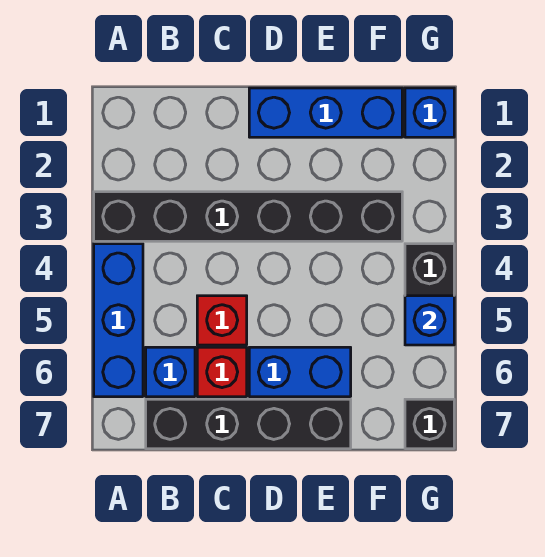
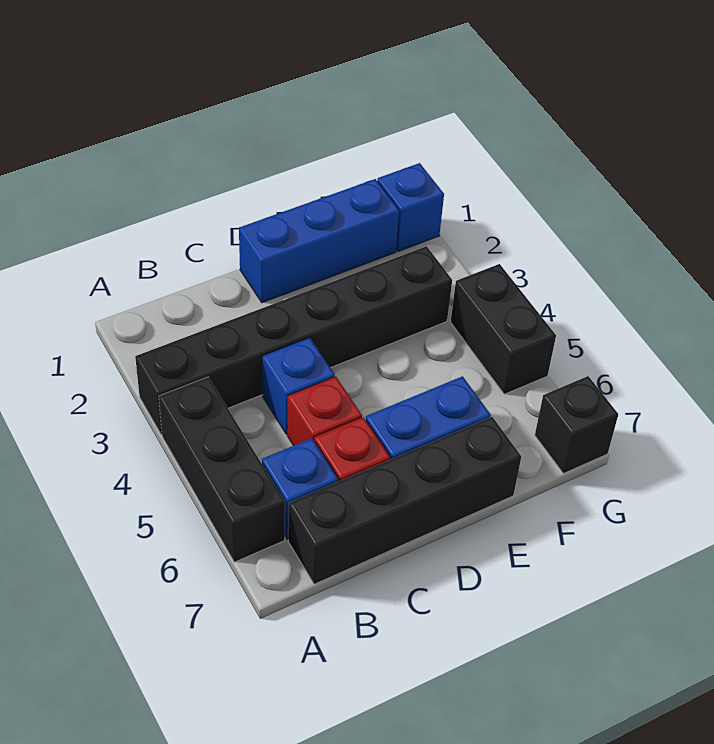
blue brick A4:A6 level 1 -> black brick A4:A6 level 1
blue brick G5 level 2 -> blue brick C4 level 1

